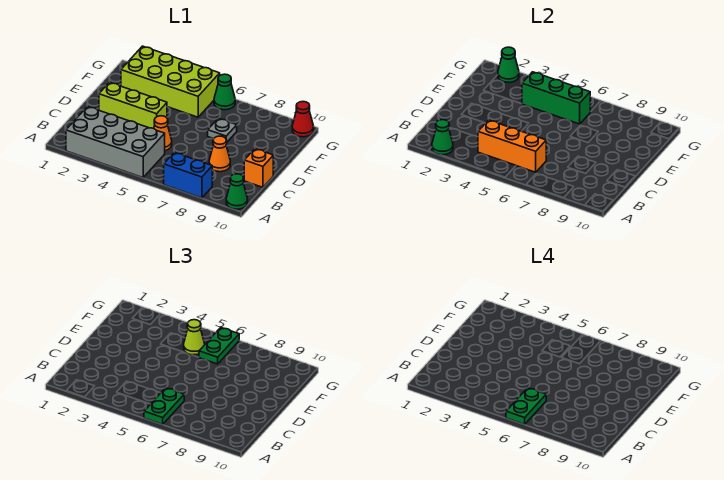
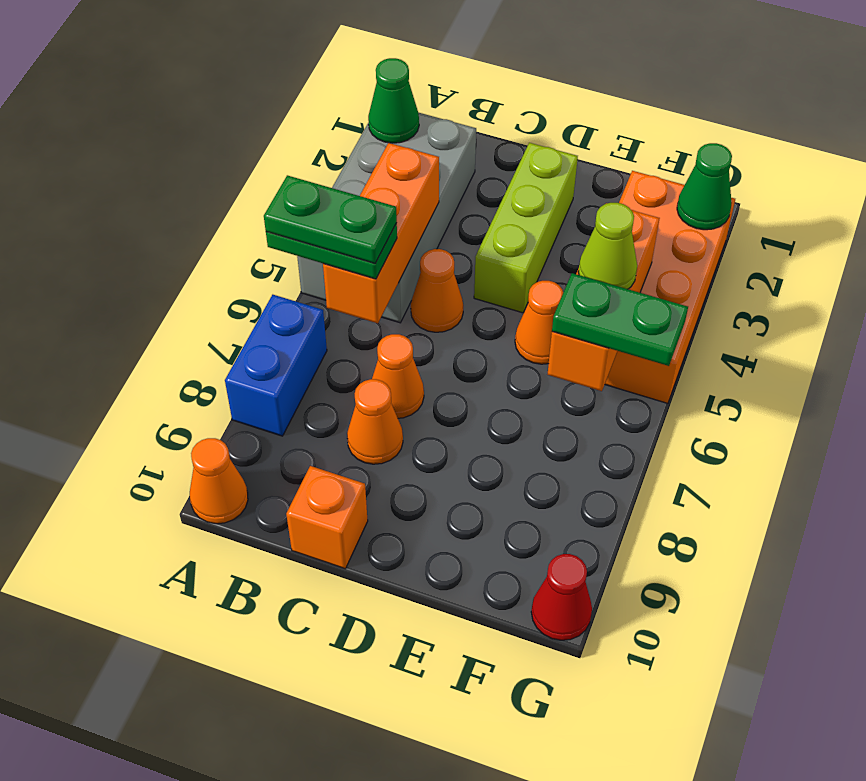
green cone A10 level 1 -> orange cone A10 level 1
none -> orange cone C7 level 1
none -> orange cone E5 level 1
grey plate E7 level 1 -> none
lime brick F2:G5 level 1 -> orange brick F2:G5 level 1
green brick F4:F6 level 2 -> orange brick F4:F6 level 2
green cone G6 level 1 -> none

